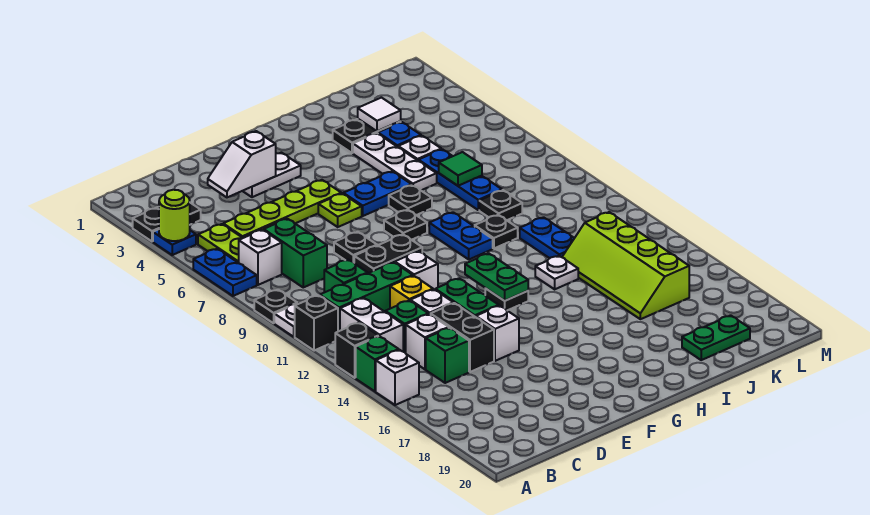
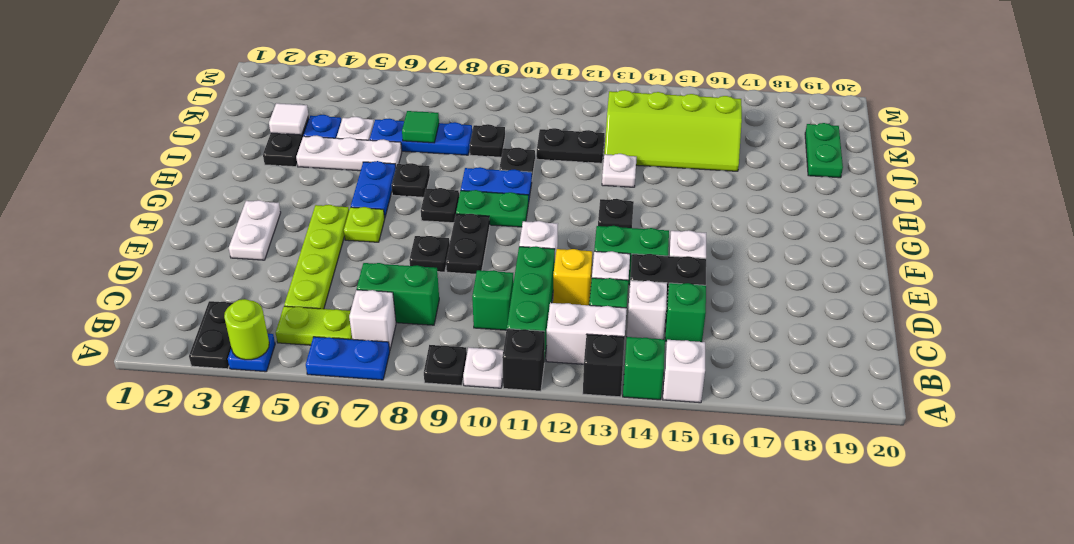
white slope D3:E3 level 2 top E -> none
green plate G12:G13 level 2 -> green plate G9:G10 level 1
blue plate J11:J12 level 1 -> black plate J11:J12 level 1

